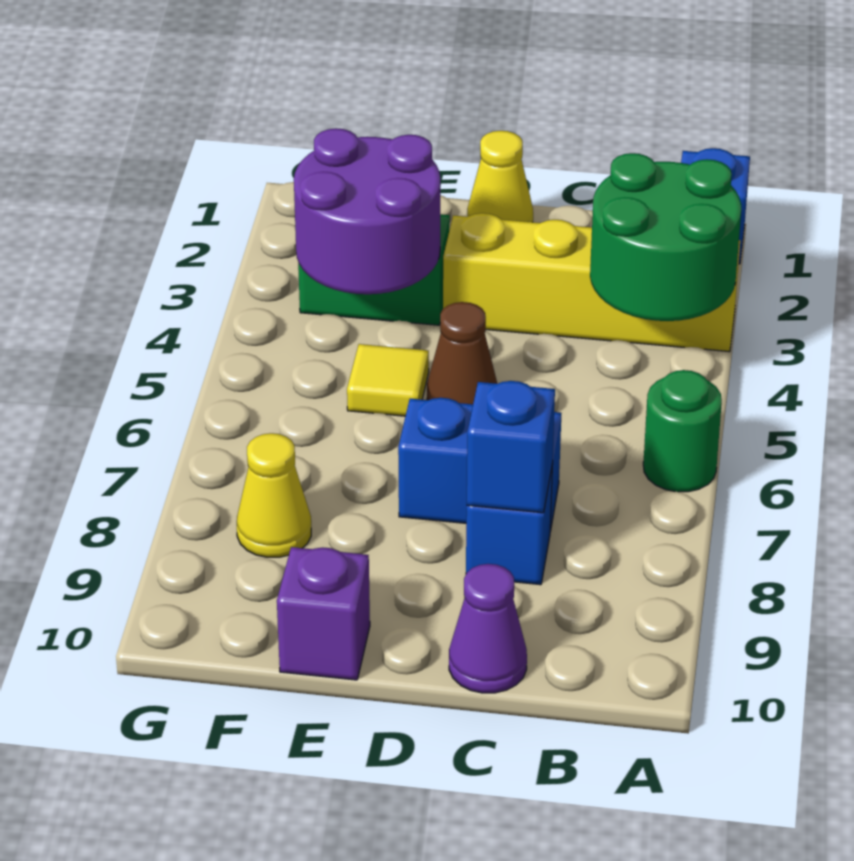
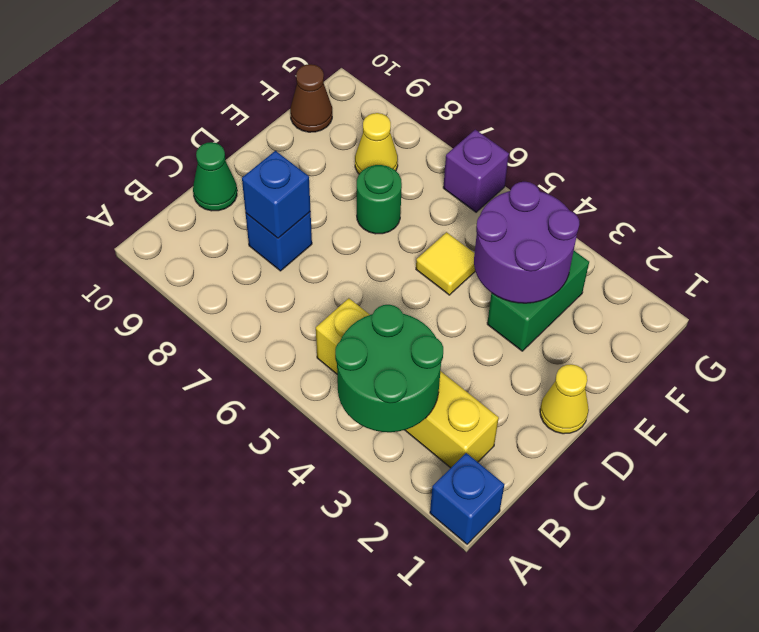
yellow brick A3:D3 level 1 -> yellow brick B2:B5 level 1
green round brick A6 level 1 -> green round brick E7 level 1
blue brick C7:D7 level 1 -> none
purple cone C10 level 1 -> green cone C10 level 1
brown cone D5 level 1 -> brown cone F10 level 1
purple brick E10 level 1 -> purple brick G6 level 1

